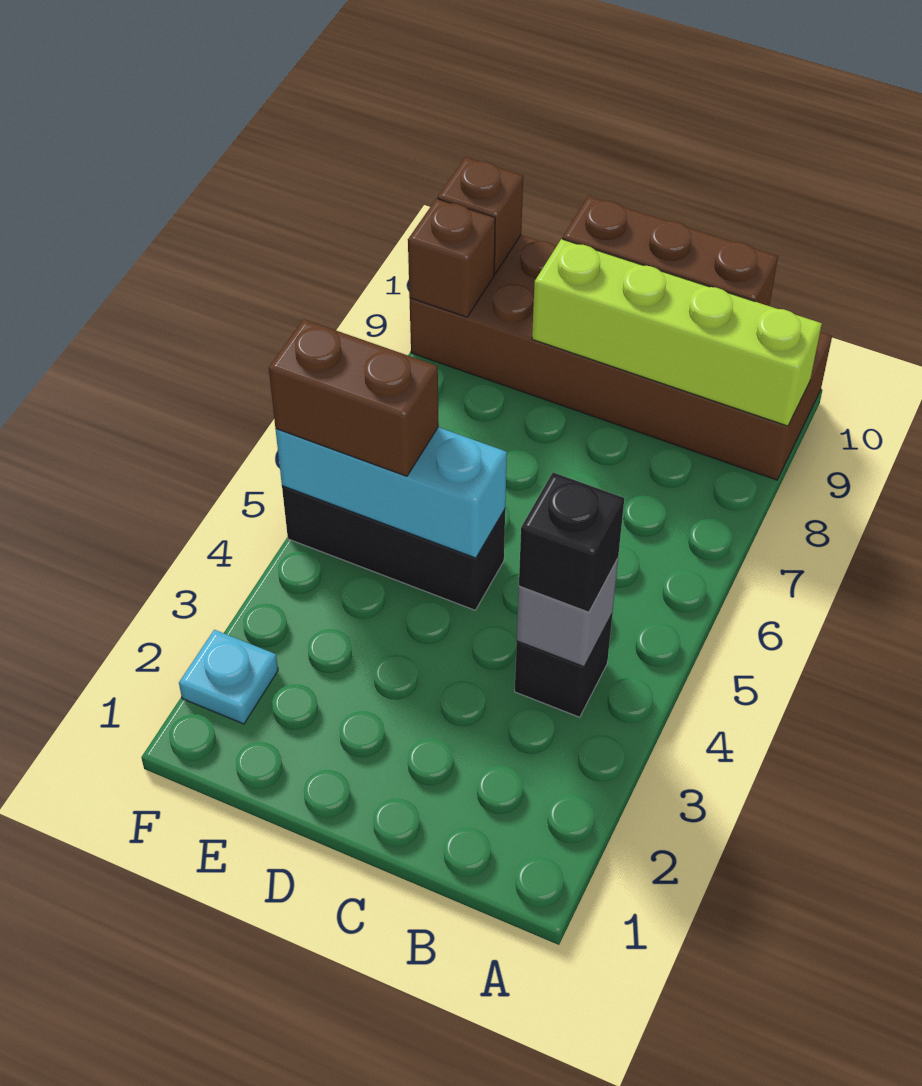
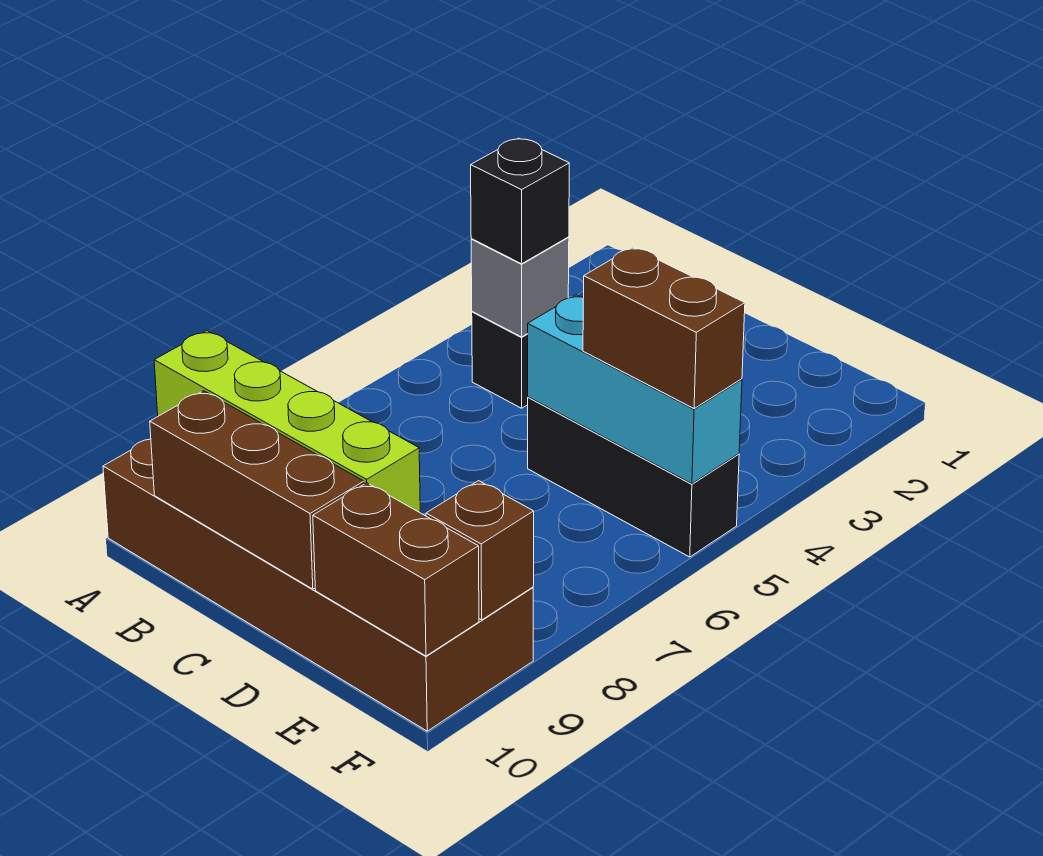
cyan plate F2 level 1 -> none
brown brick F10 level 2 -> brown brick E10:F10 level 2

